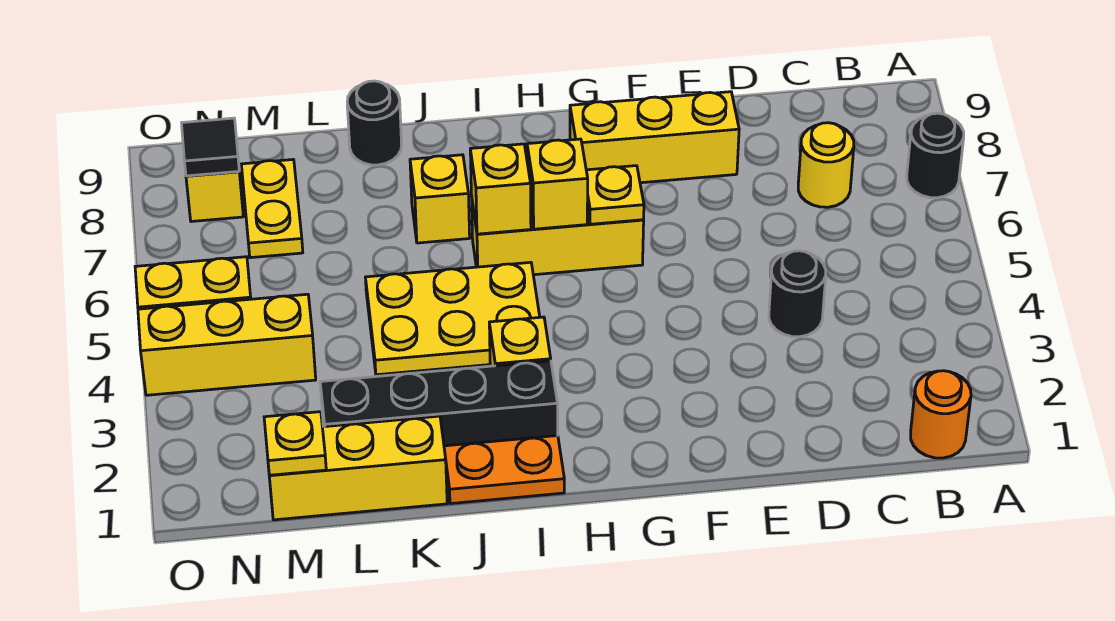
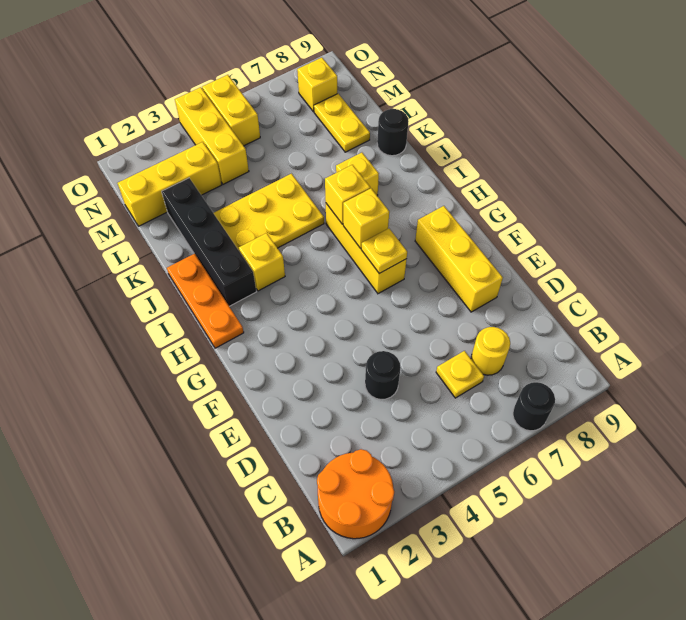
orange round brick B1 level 1 -> orange round brick A1:B2 level 1
orange plate I1:J1 level 1 -> orange plate H1:J1 level 1
yellow plate I4:K5 level 1 -> yellow plate J3:K5 level 1
yellow brick K1:M1 level 1 -> yellow brick M1:M3 level 1
yellow plate M1 level 2 -> yellow plate C6 level 1
yellow plate M7:M8 level 1 -> yellow plate L8:M8 level 1
black tile N8 level 2 -> none

